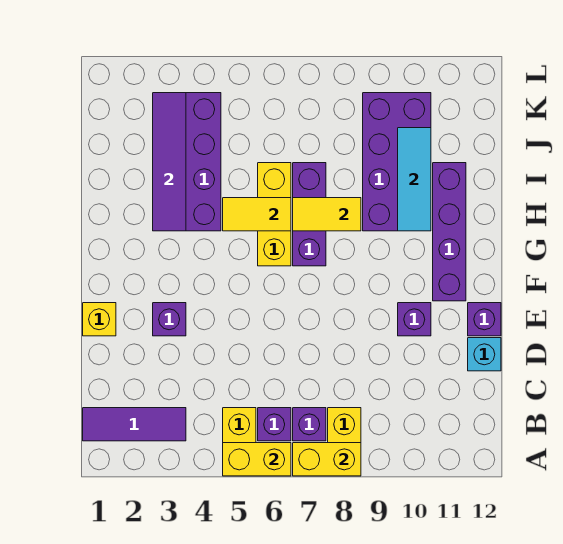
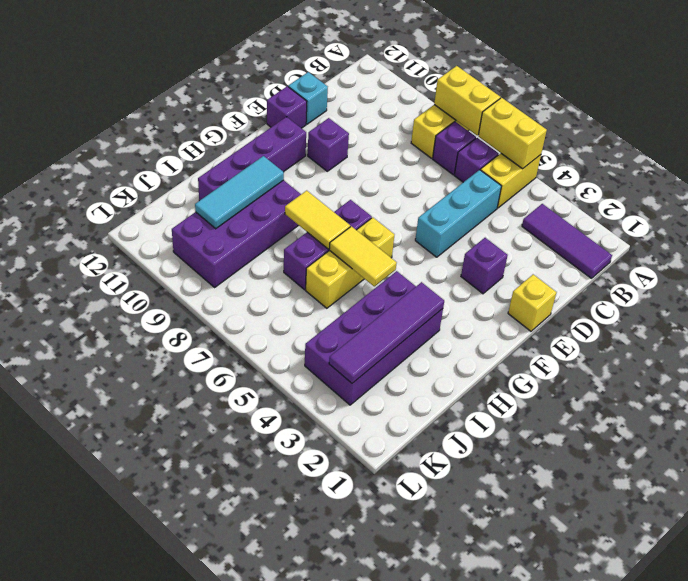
none -> cyan brick C5:E5 level 1

